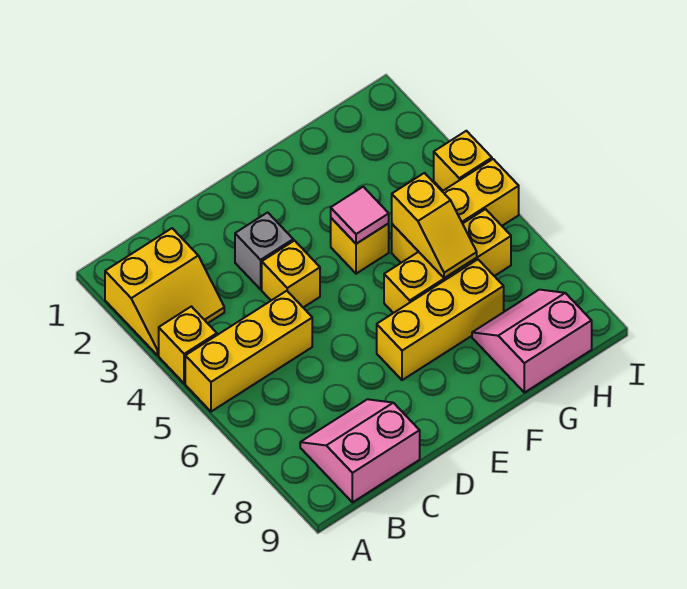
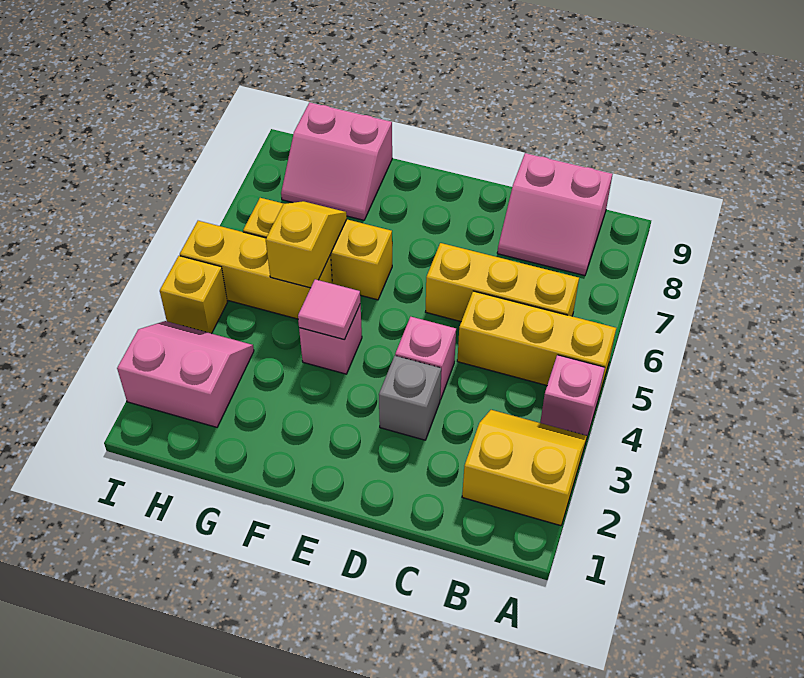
yellow brick A4 level 1 -> pink brick A4 level 1
yellow brick D4 level 1 -> pink brick D4 level 1
yellow brick E7:G7 level 1 -> yellow brick B6:D6 level 1
yellow brick F4 level 1 -> pink brick F4 level 1
none -> pink slope H2:I3 level 1 top 2

